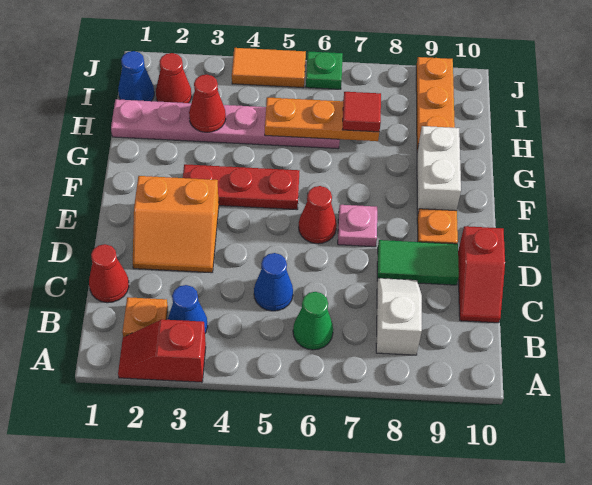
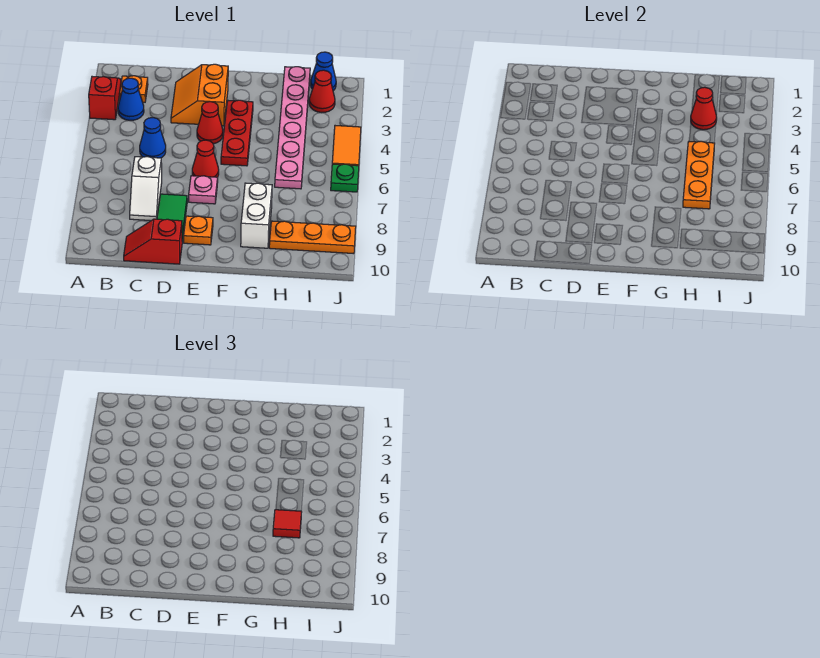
green cone B6 level 1 -> none
white slope B8:C8 level 1 top B -> white slope C7:C8 level 1 top 7
red cone C1 level 1 -> red cone E4 level 1
white brick F9:G9 level 1 -> white brick G8:G9 level 1

